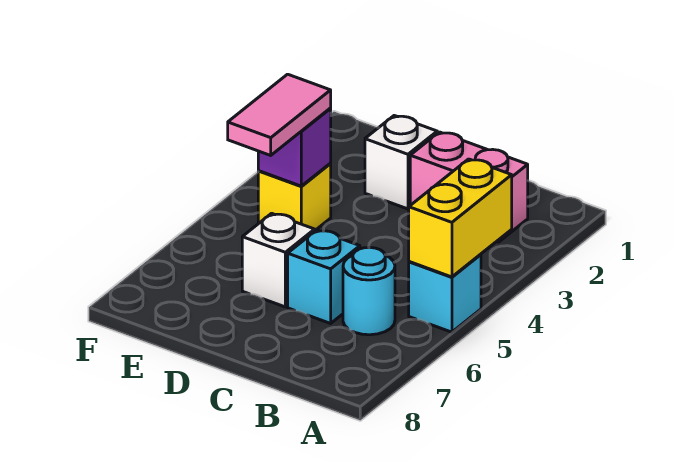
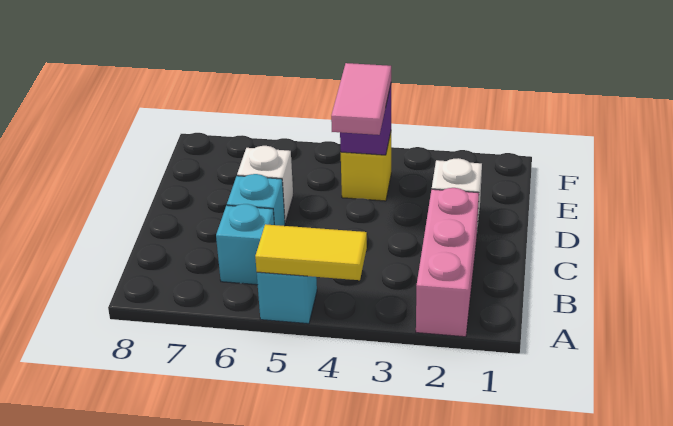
yellow brick A4:A5 level 2 -> yellow tile A4:A5 level 2
pink brick B2:C2 level 1 -> pink brick A2:C2 level 1
cyan round brick B6 level 1 -> cyan brick B6 level 1
pink tile E4:E5 level 3 -> pink tile D4:E4 level 3

